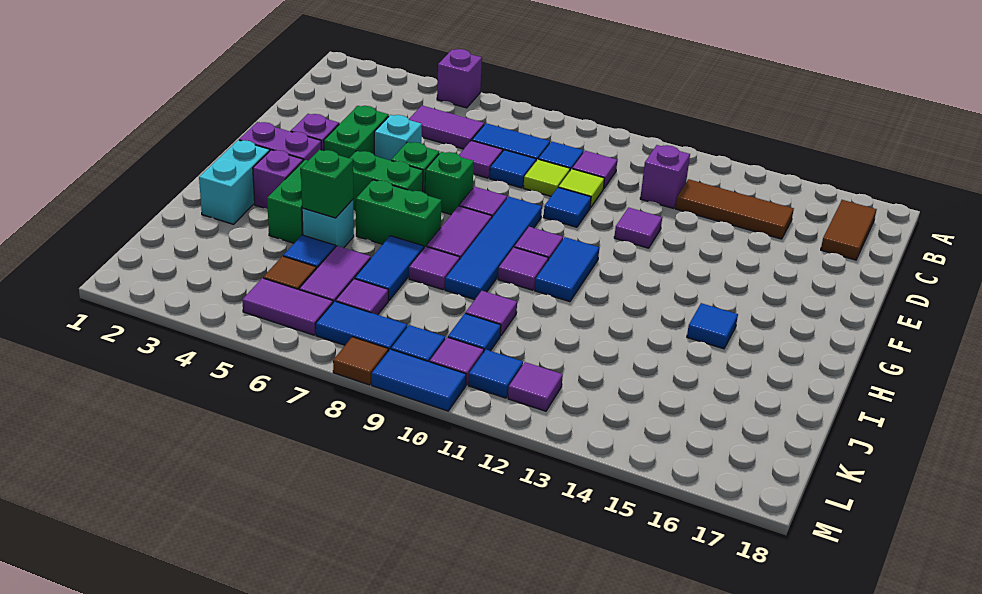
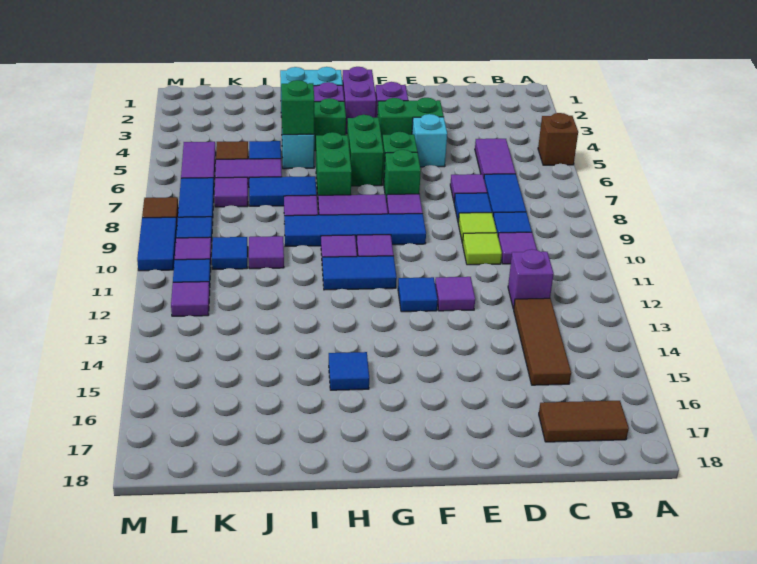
purple brick A5 level 1 -> brown brick A5 level 1
blue tile E10 level 1 -> blue tile F12 level 1

